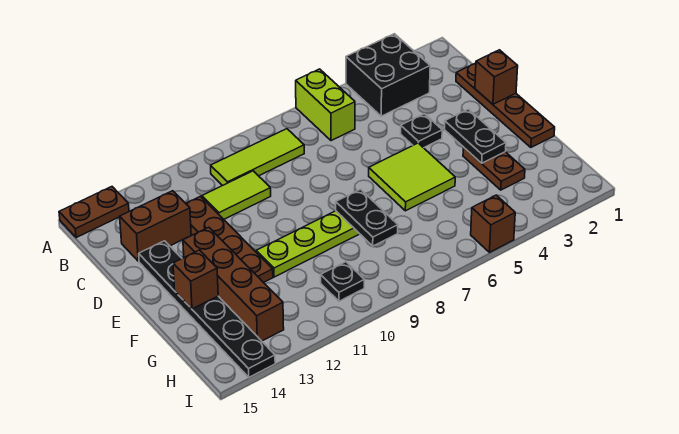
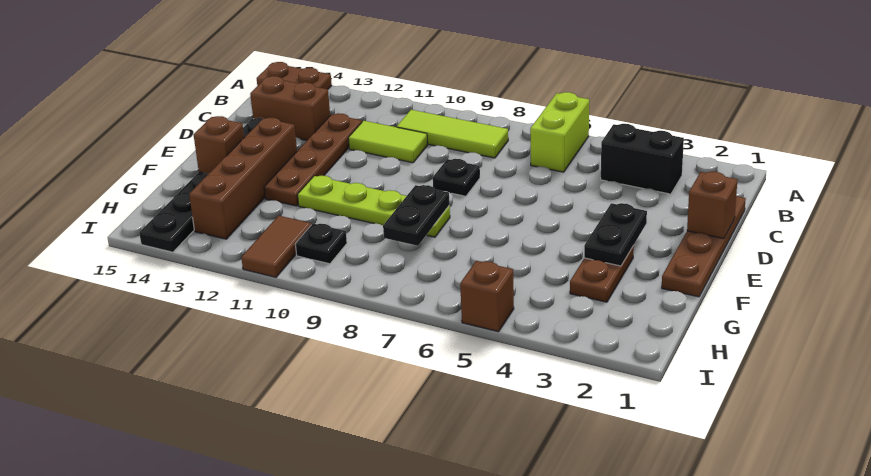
black brick A3:B4 level 1 -> black brick B3:B4 level 1
black plate D4 level 1 -> black plate D8 level 1
lime tile E5:F6 level 1 -> none
none -> brown tile H11:I11 level 1

